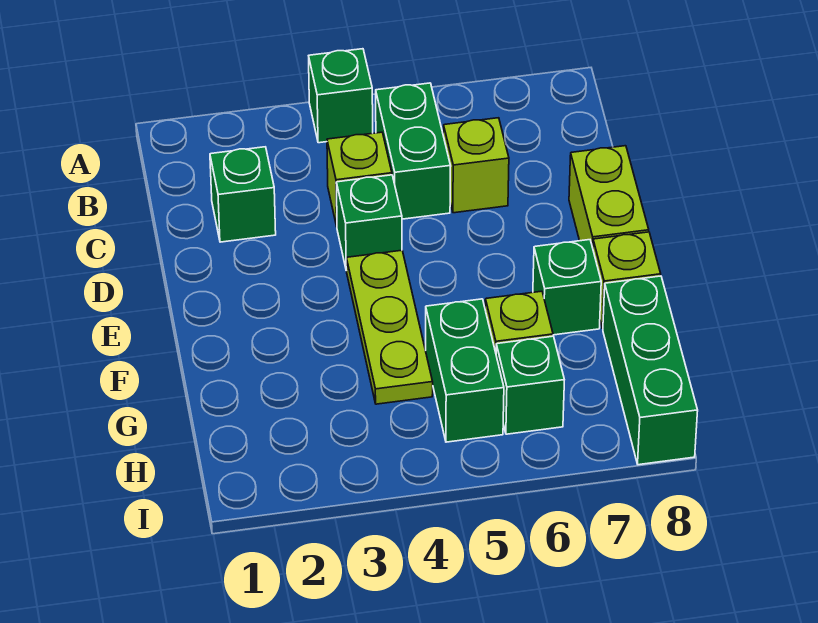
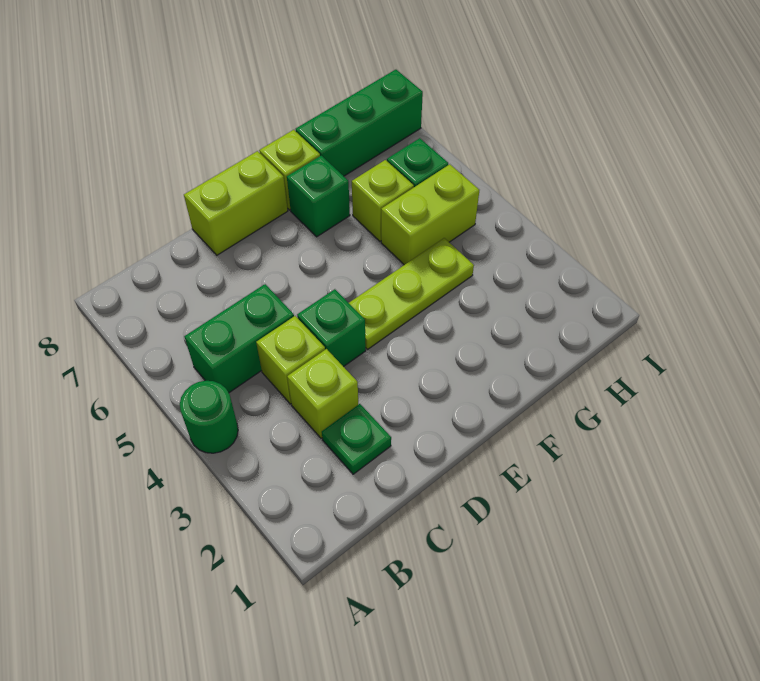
green brick A4 level 1 -> green round brick A4 level 1
green brick C2 level 1 -> green plate C2 level 1
lime brick C6 level 1 -> lime brick C3 level 1
green brick G5:H5 level 1 -> lime brick G5:H5 level 1

